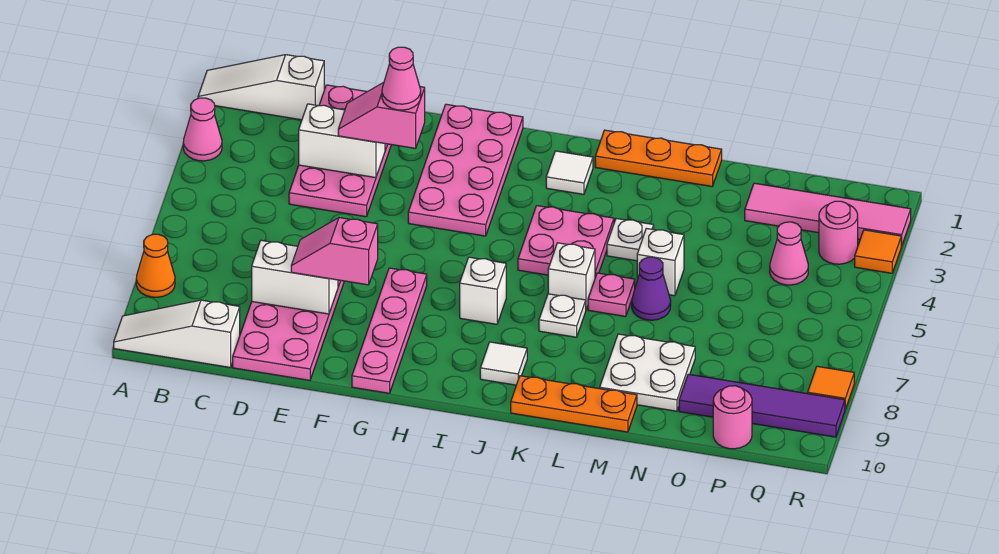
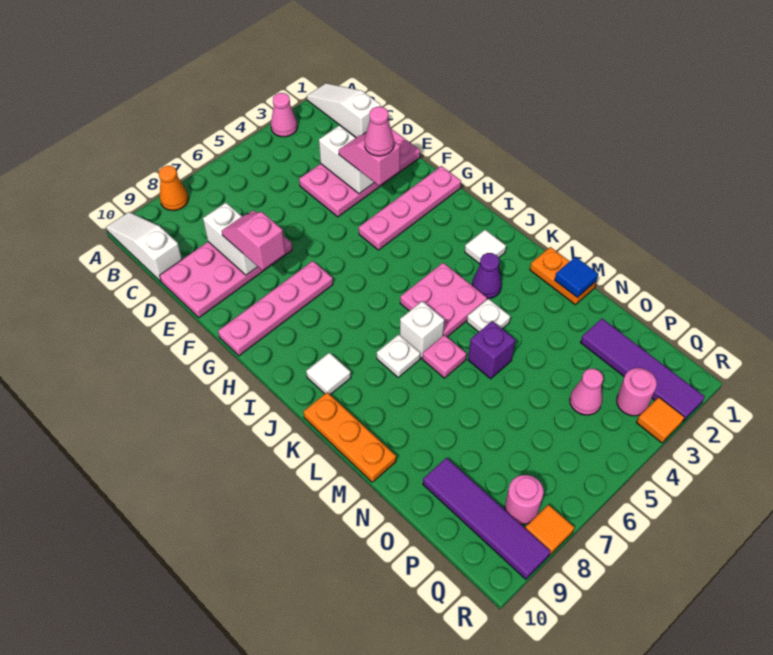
pink plate G1:H4 level 1 -> pink plate G1:G4 level 1
white brick I7 level 1 -> none
orange plate K1:M1 level 1 -> orange plate L1:M1 level 1
none -> blue tile M1 level 2
white brick M5 level 1 -> purple brick M5 level 1
purple cone M6 level 1 -> purple cone K3 level 1
white plate M8:N9 level 1 -> none
pink tile O2:R2 level 1 -> purple tile O2:R2 level 1
pink round brick P10 level 1 -> pink round brick Q8 level 1

